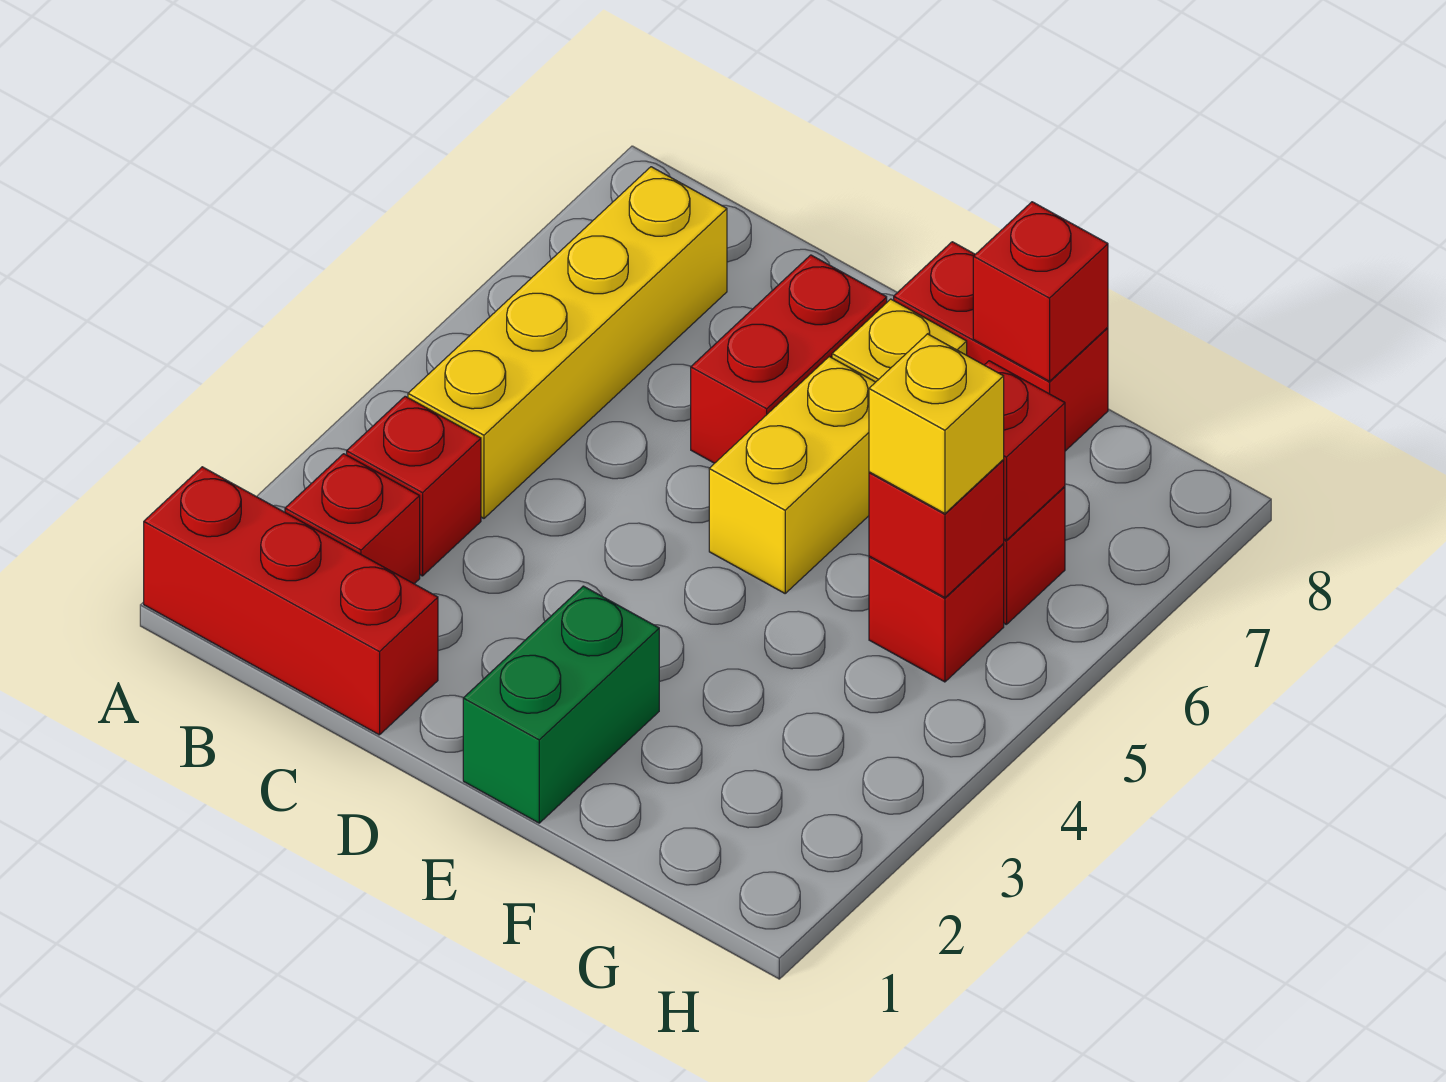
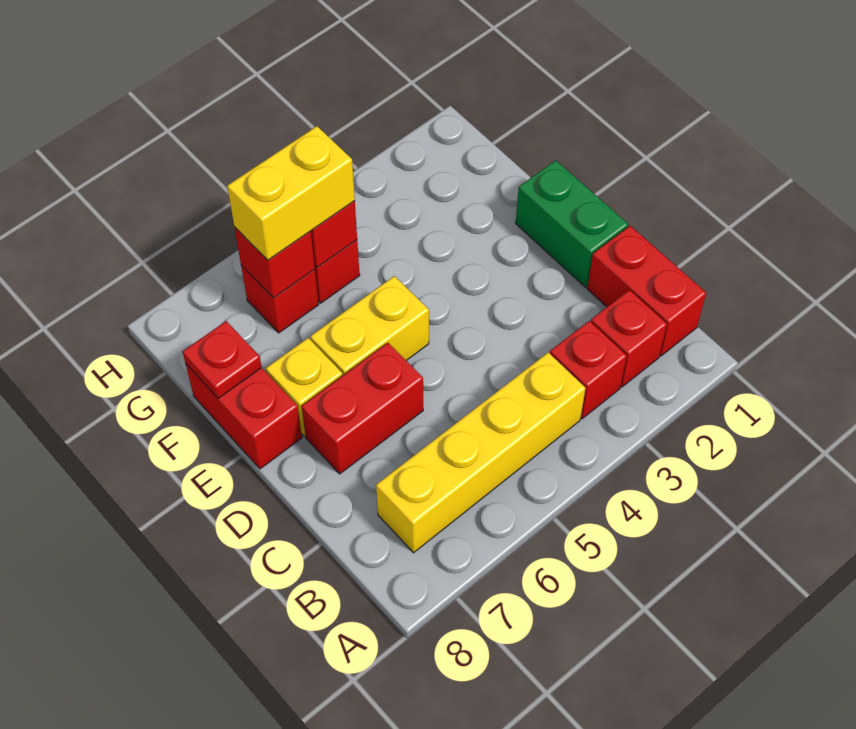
red brick A1:C1 level 1 -> red brick B1:C1 level 1
green brick E1:E2 level 1 -> green brick D1:E1 level 1
red brick F8 level 2 -> red plate F8 level 2
yellow brick G5 level 3 -> yellow brick G5:G6 level 3

